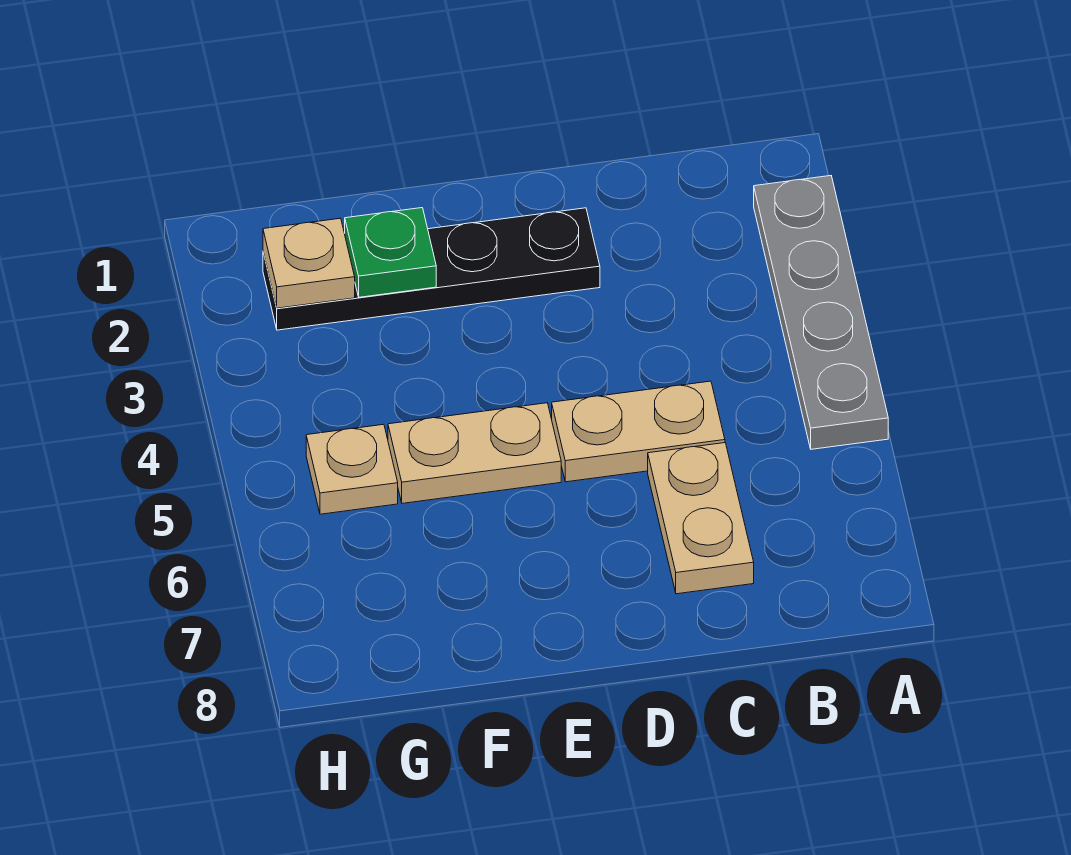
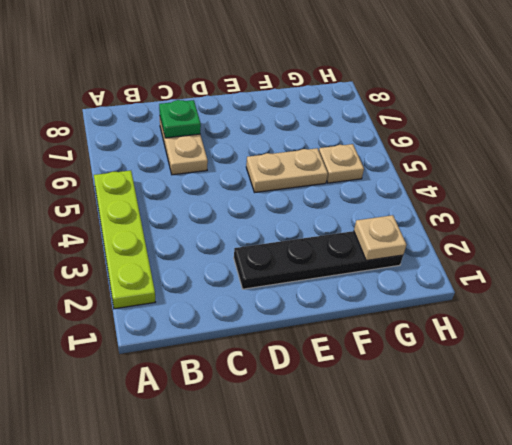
grey plate A2:A5 level 1 -> lime plate A2:A5 level 1
tan plate C5:D5 level 1 -> none
green plate F2 level 2 -> green plate C7 level 2

